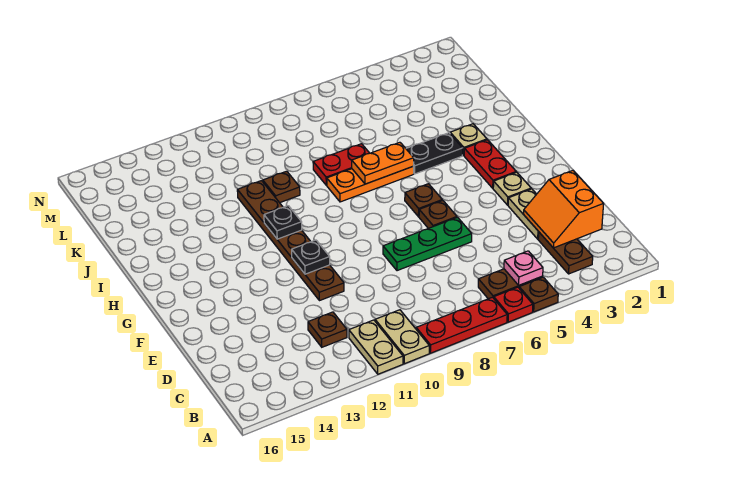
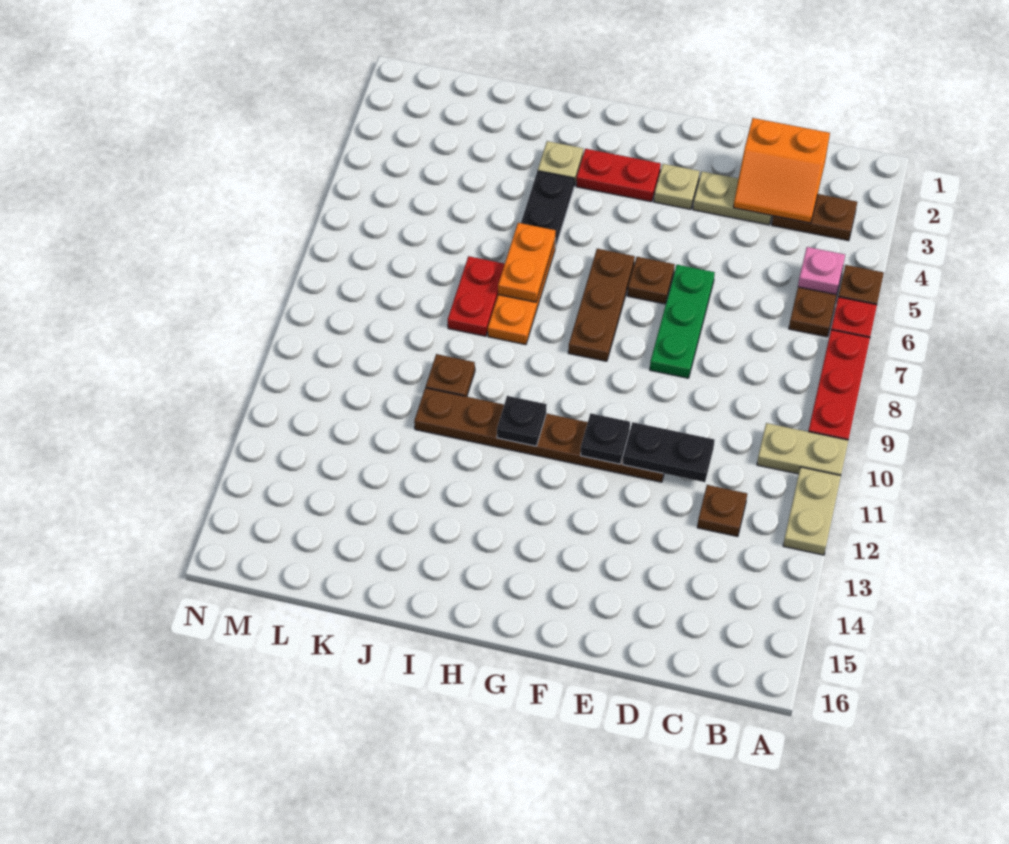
tan plate A11:B11 level 1 -> tan plate A11:A12 level 1
none -> black plate D11:E11 level 2
brown plate G6 level 1 -> brown plate G6:G8 level 1

